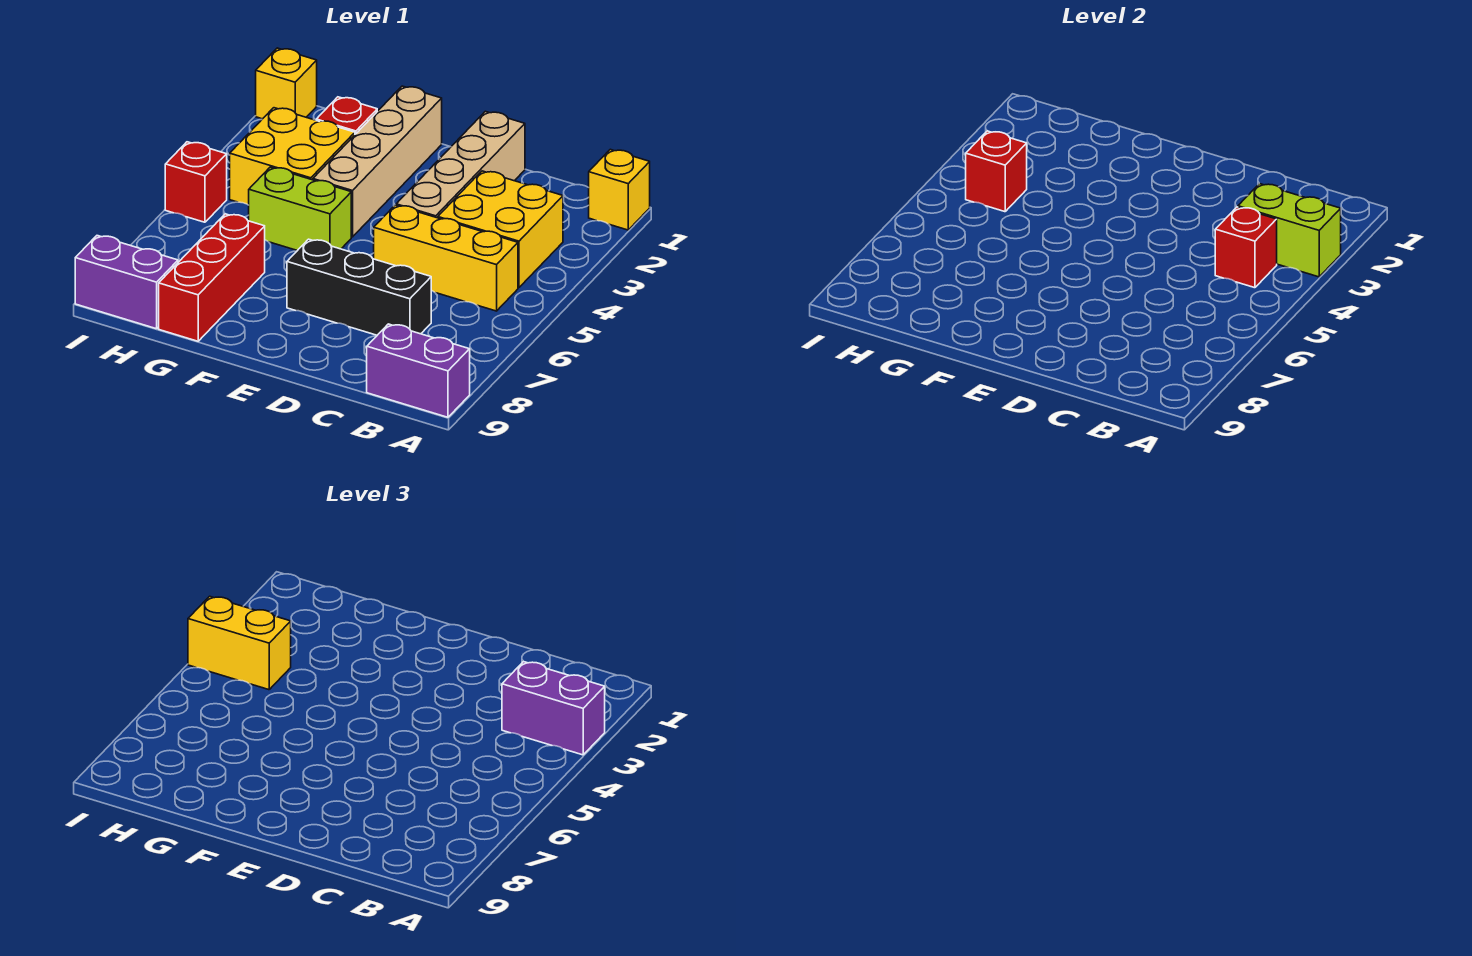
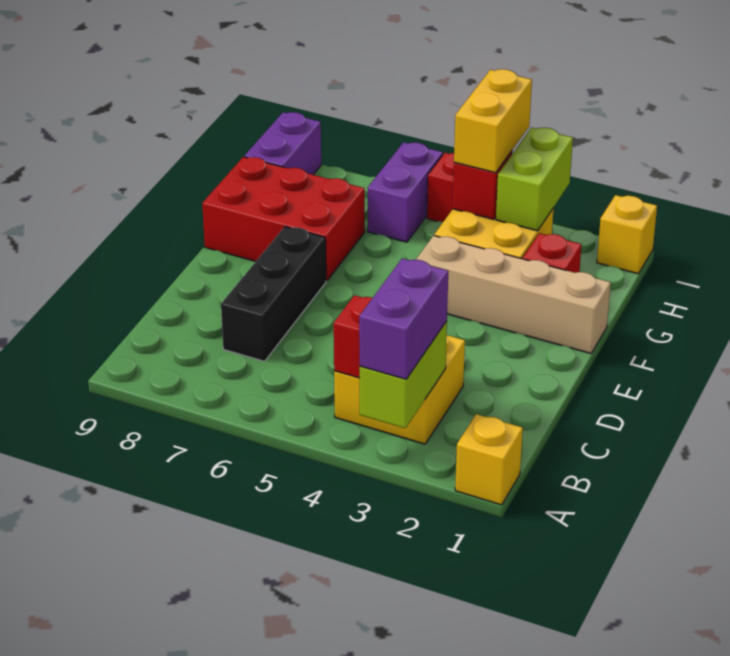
purple brick A9:B9 level 1 -> purple brick H6:I6 level 1
yellow brick B5:D5 level 1 -> none
tan brick D1:D4 level 1 -> none
lime brick F5:G5 level 1 -> lime brick H3:I3 level 2
red brick G7:G9 level 1 -> red brick F7:G9 level 1

